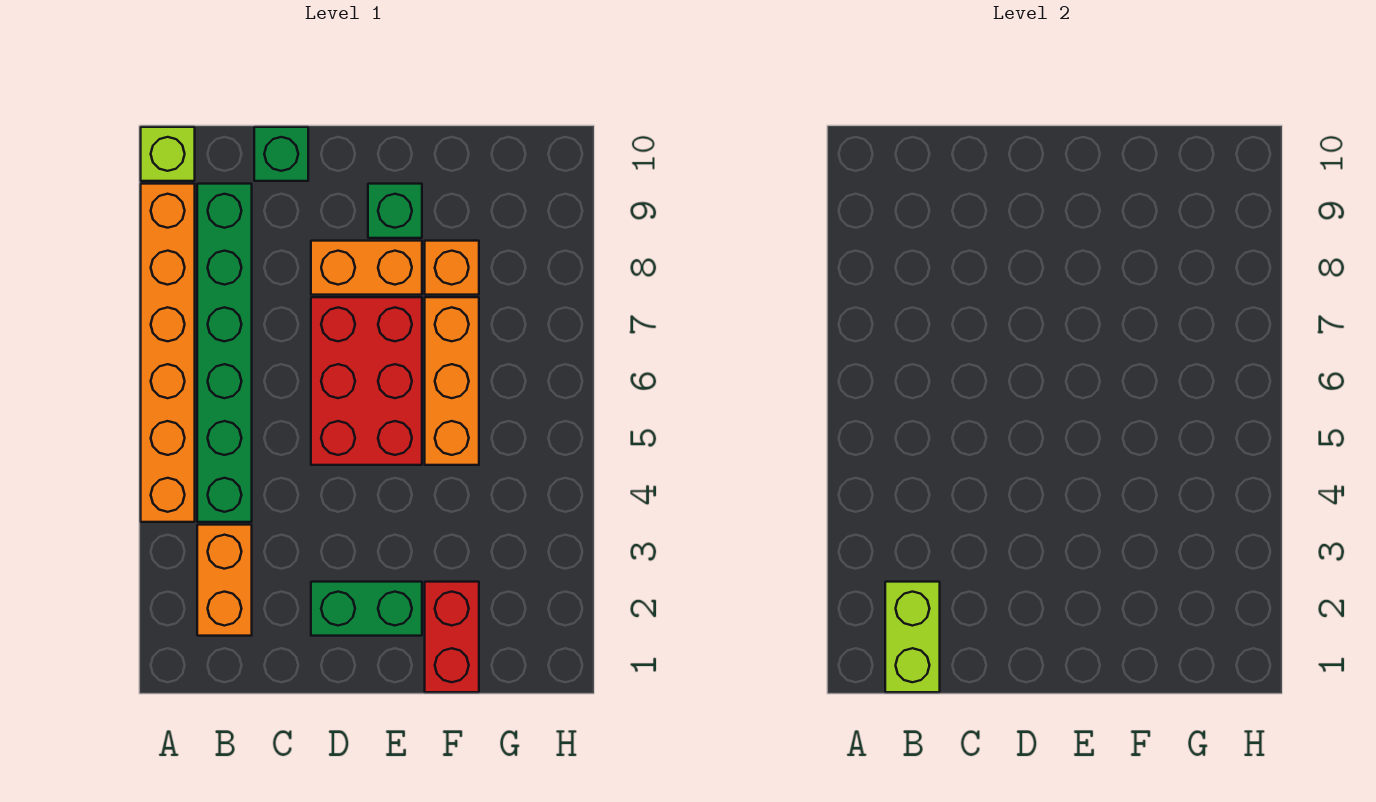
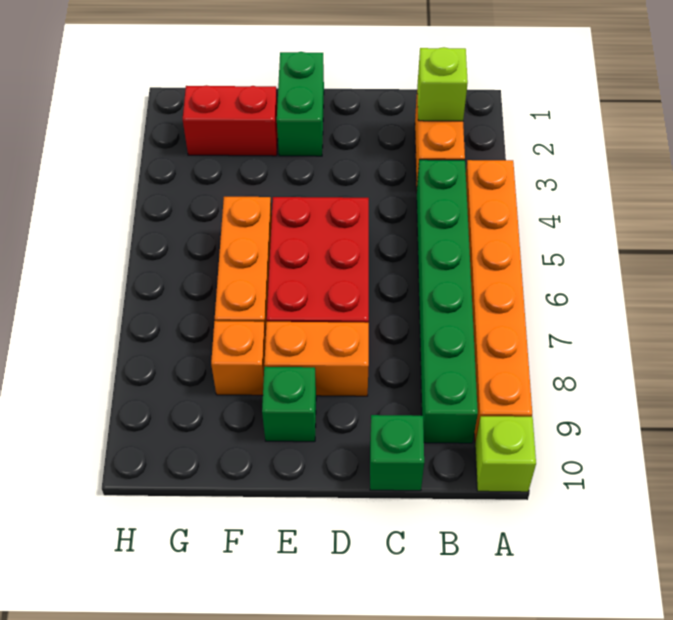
lime brick B1:B2 level 2 -> lime brick B2 level 2
green brick D2:E2 level 1 -> green brick E1:E2 level 1
red brick F1:F2 level 1 -> red brick F2:G2 level 1

